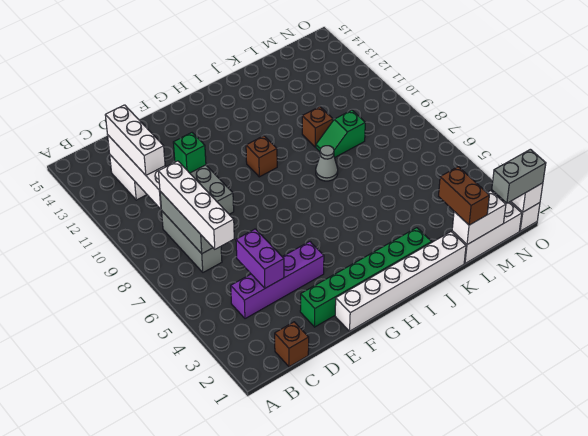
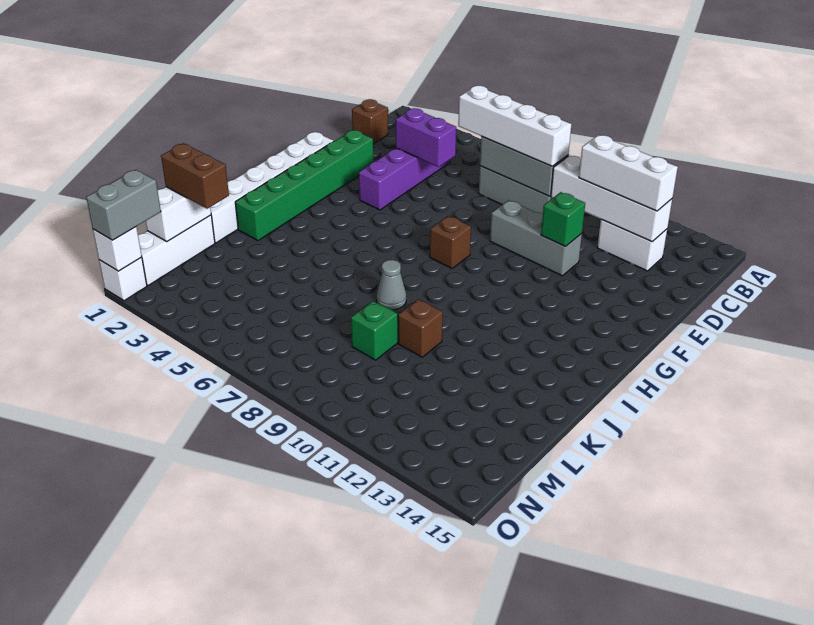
brown brick H10 level 1 -> brown brick G8 level 1

